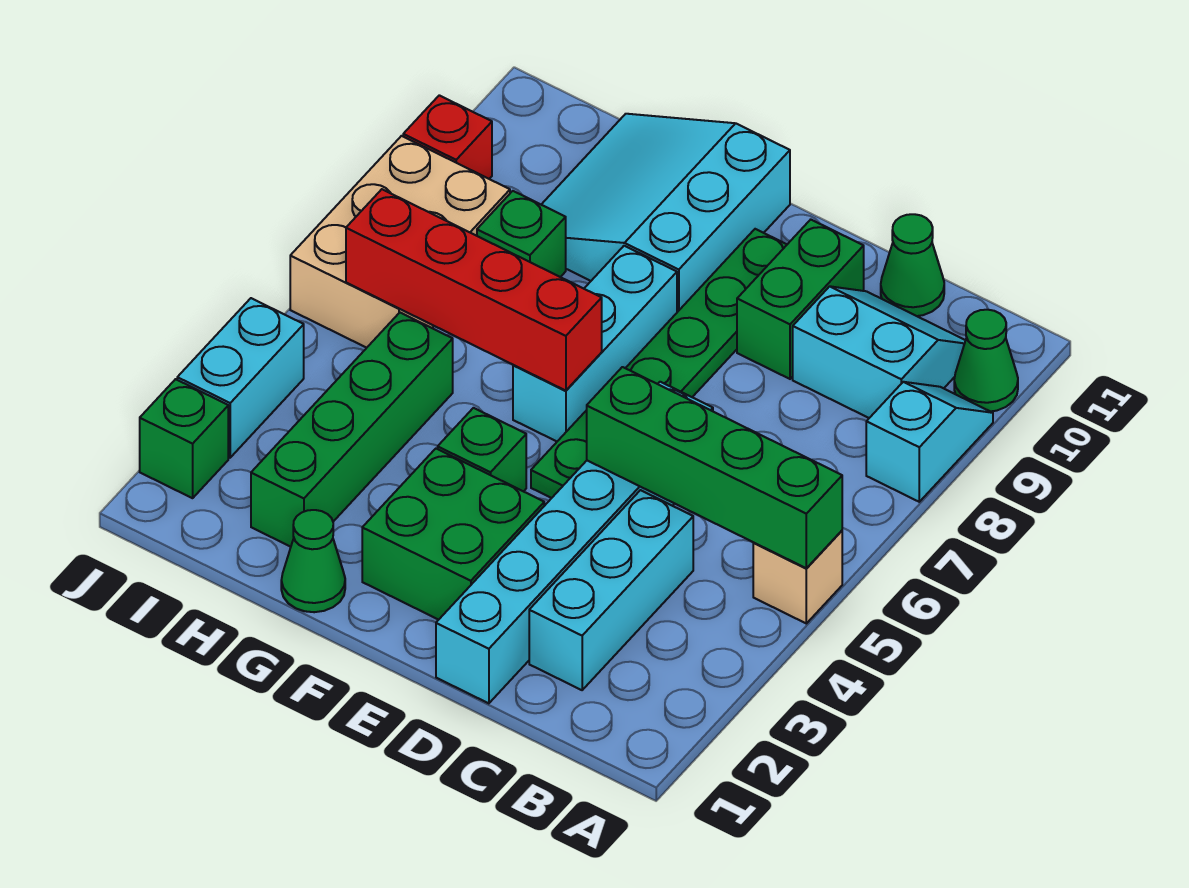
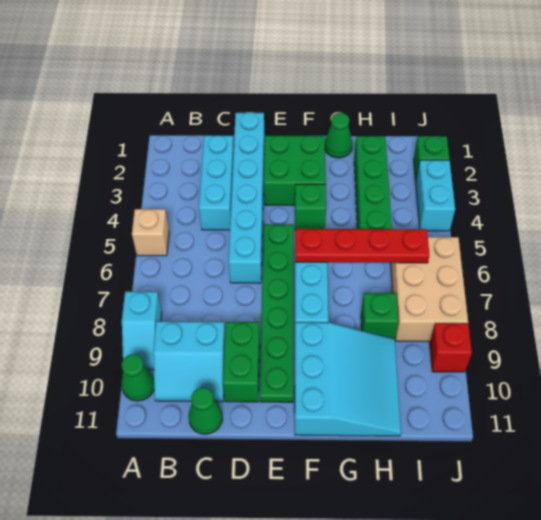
green brick A5:D5 level 2 -> none
red brick F6:I6 level 2 -> red plate F6:I6 level 2

